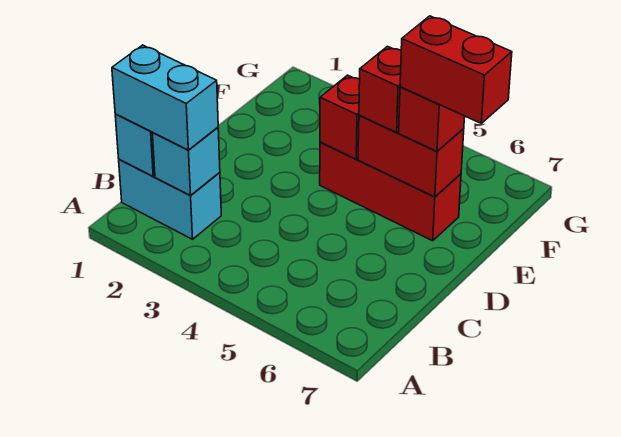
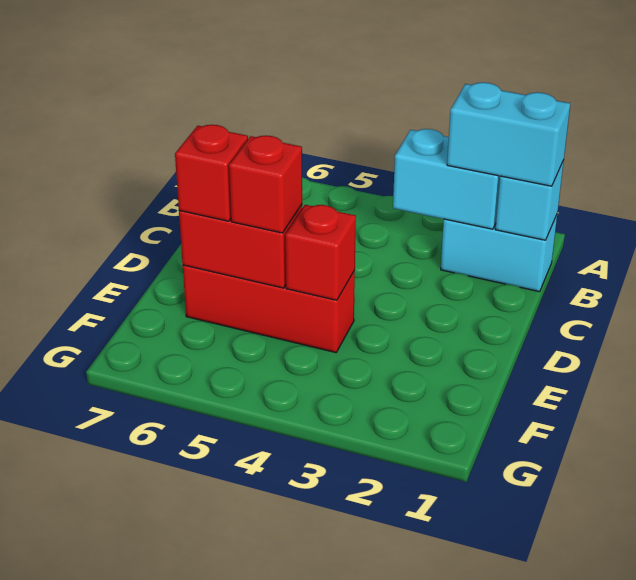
cyan brick B2 level 2 -> cyan brick B2:B3 level 2
red brick E6:E7 level 4 -> none

